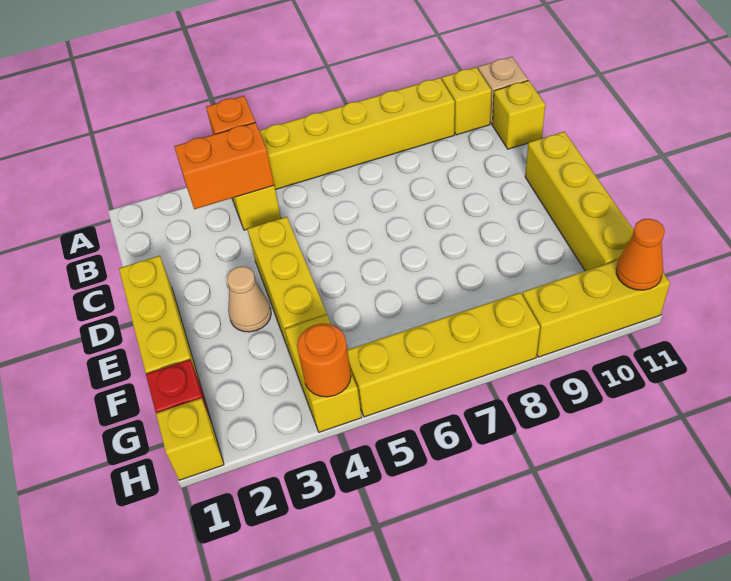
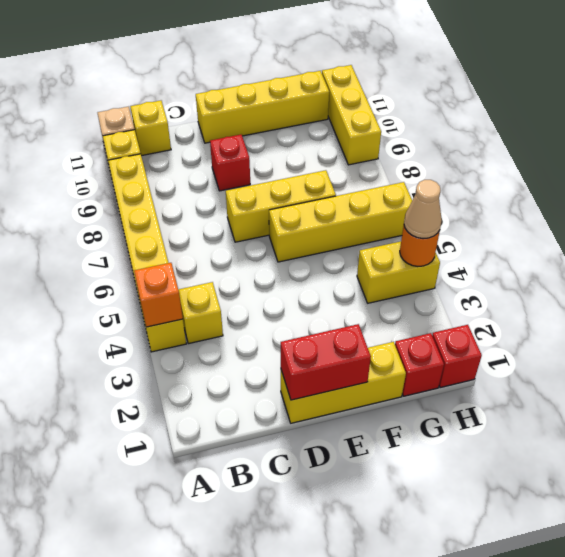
orange brick B3:B4 level 2 -> none
none -> red brick D1:E1 level 2
yellow brick D4:F4 level 1 -> yellow brick D7:F7 level 1
none -> red brick D9 level 1
tan cone E3 level 1 -> tan cone H4 level 3
yellow brick H1 level 1 -> red brick H1 level 1
yellow brick H5:H8 level 1 -> yellow brick E6:H6 level 1
orange cone H11 level 2 -> none

